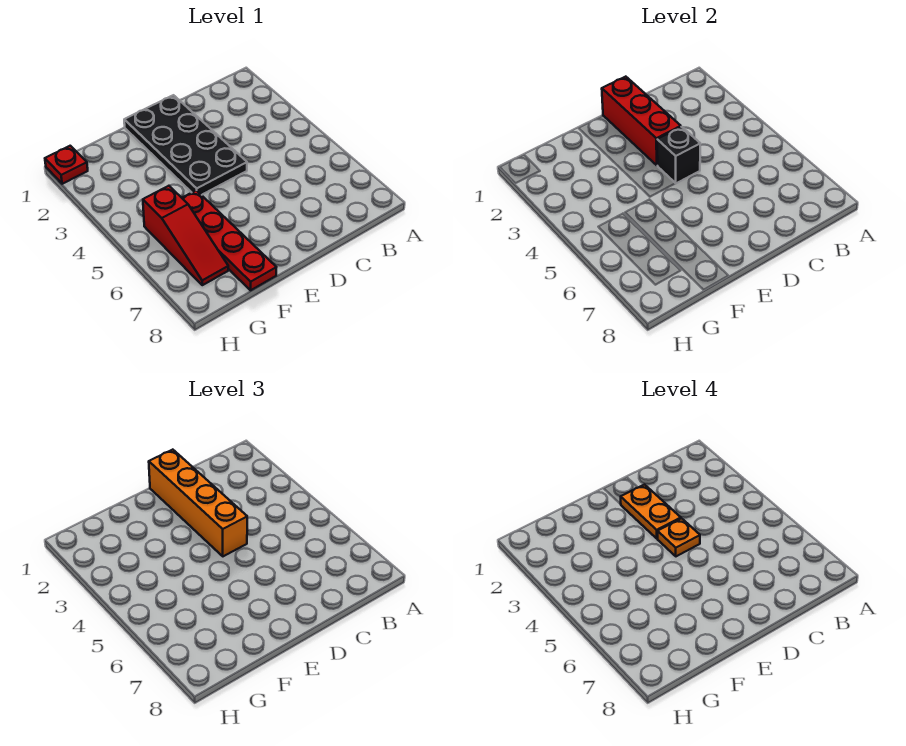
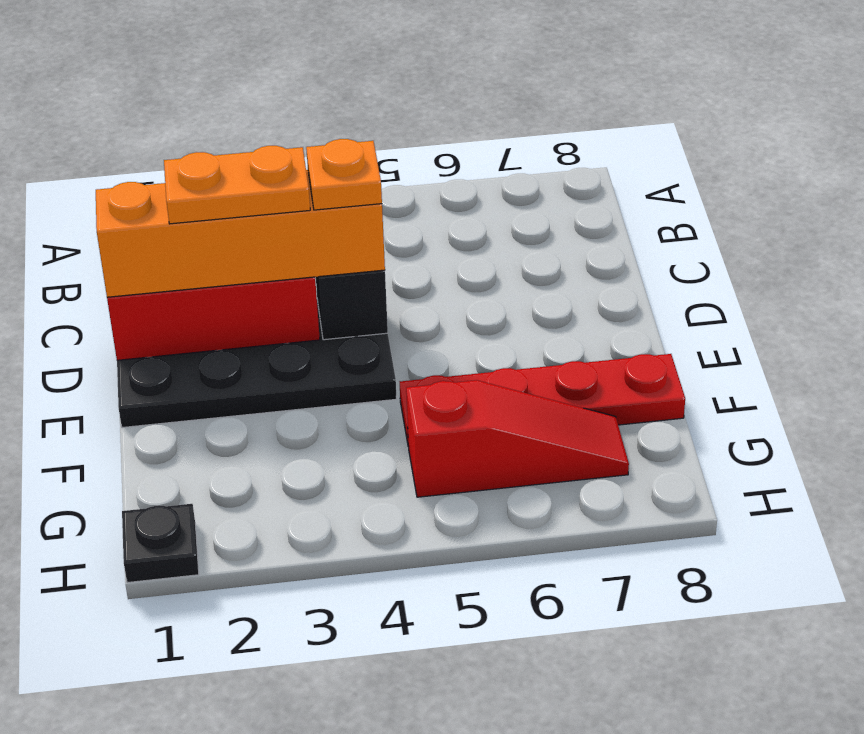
red plate H1 level 1 -> black plate H1 level 1

